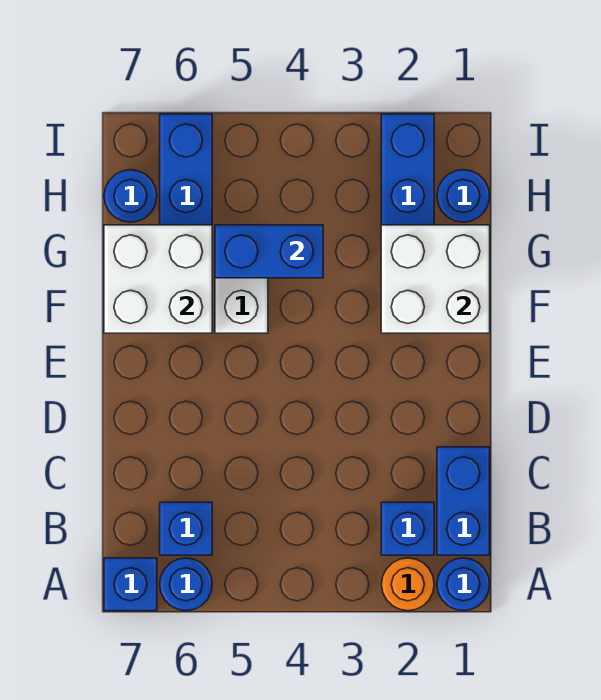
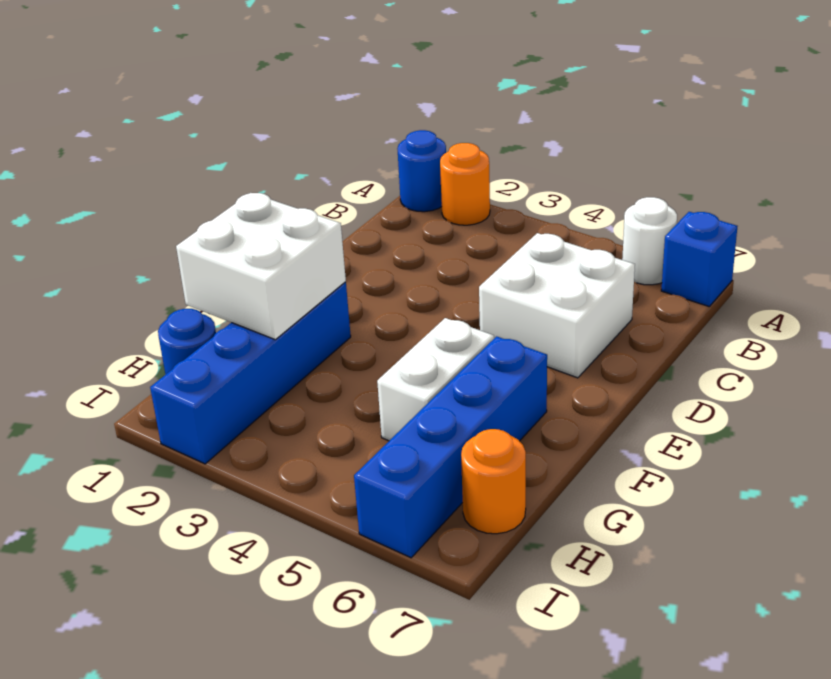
blue round brick A6 level 1 -> white round brick A6 level 1
blue brick B1:C1 level 1 -> none
blue brick B2 level 1 -> none
blue brick B6 level 1 -> none
white brick F6:G7 level 2 -> white brick C5:D6 level 1
blue brick G4:G5 level 2 -> none
blue round brick H7 level 1 -> orange round brick H7 level 1

